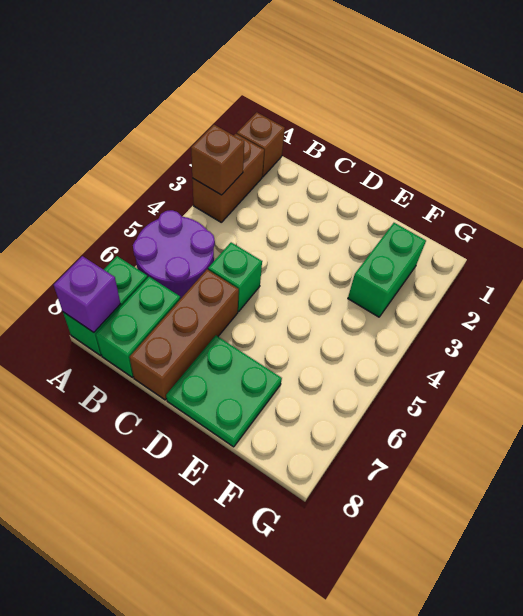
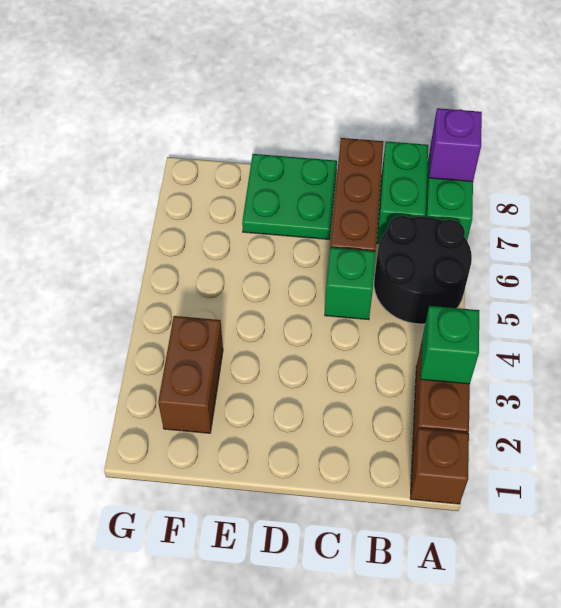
brown brick A3 level 2 -> green brick A3 level 2
purple round brick A5:B6 level 1 -> black round brick A5:B6 level 1
green brick F2:F3 level 1 -> brown brick F2:F3 level 1

